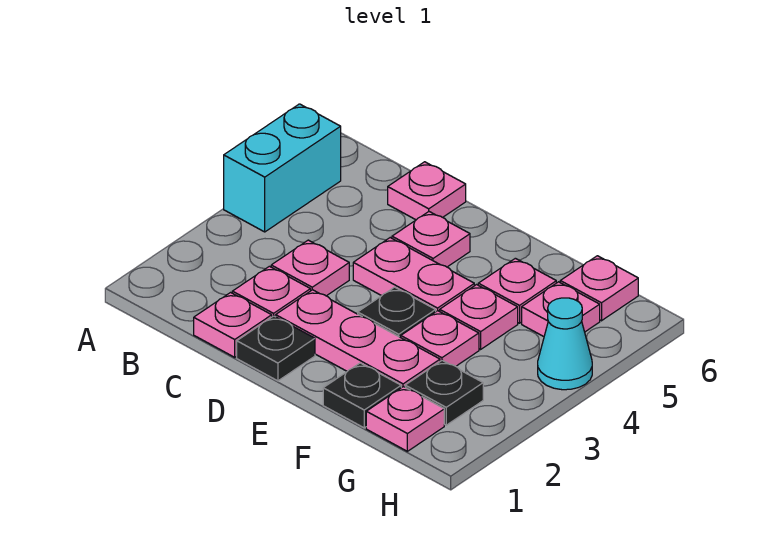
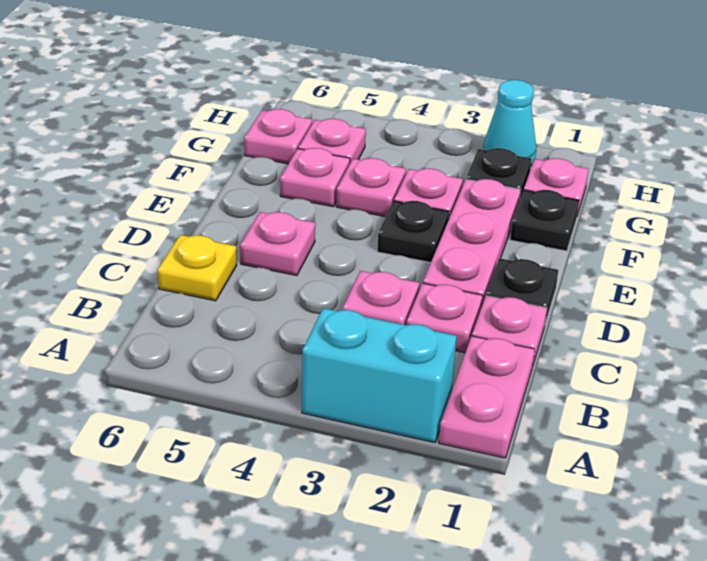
cyan brick A4:A5 level 1 -> cyan brick A2:A3 level 1
pink plate C6 level 1 -> yellow plate C6 level 1
pink plate D4:E4 level 1 -> pink plate A1:B1 level 1
cyan cone H4 level 1 -> cyan cone H2 level 1

